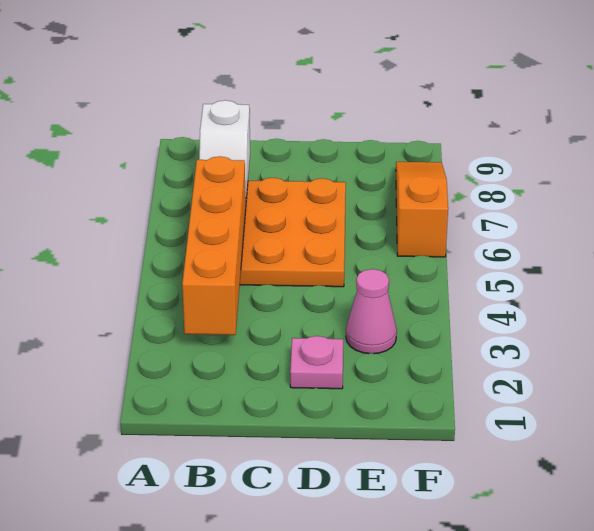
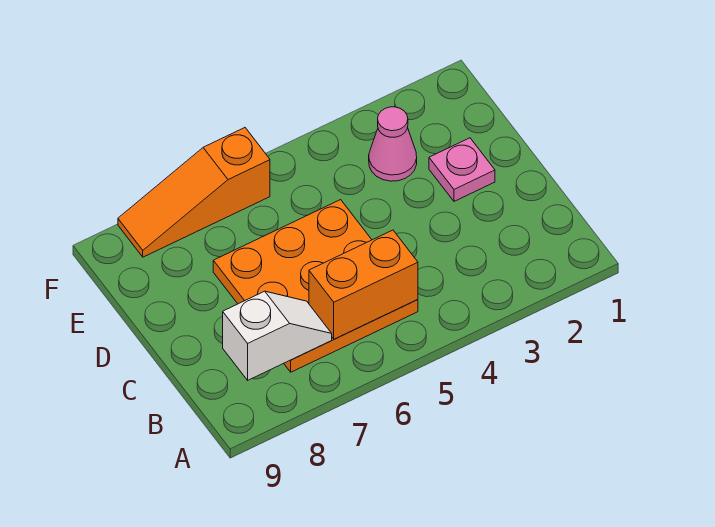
orange brick B3:B6 level 2 -> orange brick B5:B6 level 2

